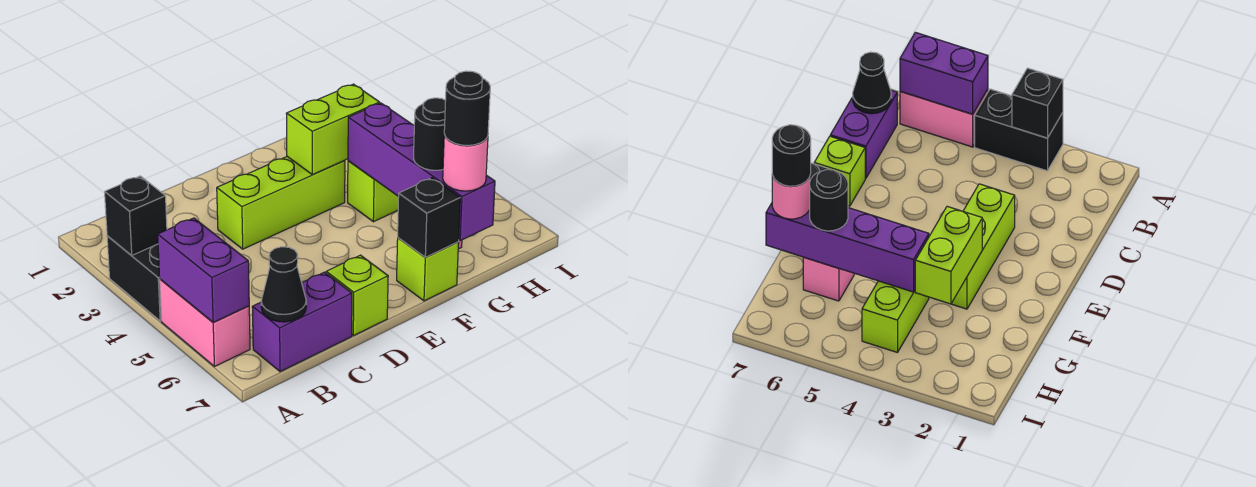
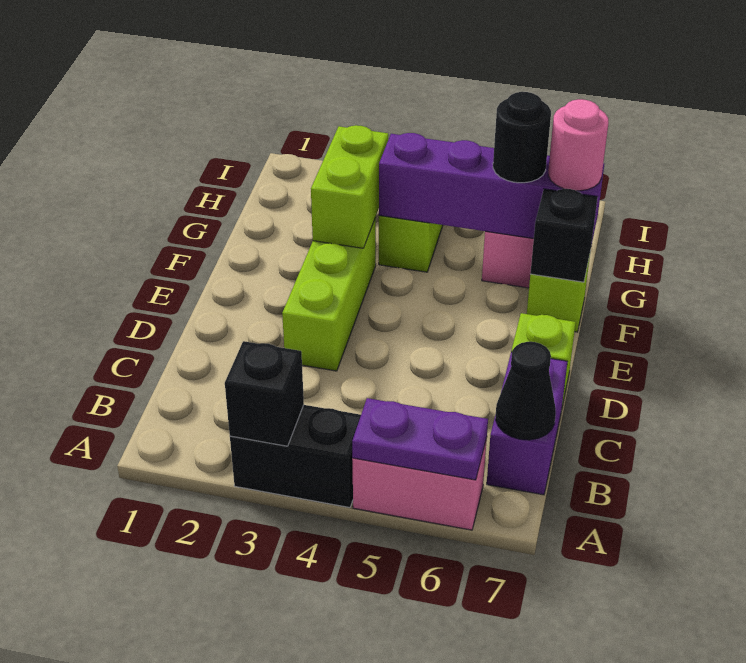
purple brick A5:A6 level 2 -> purple plate A5:A6 level 2
black round brick G7 level 4 -> none

